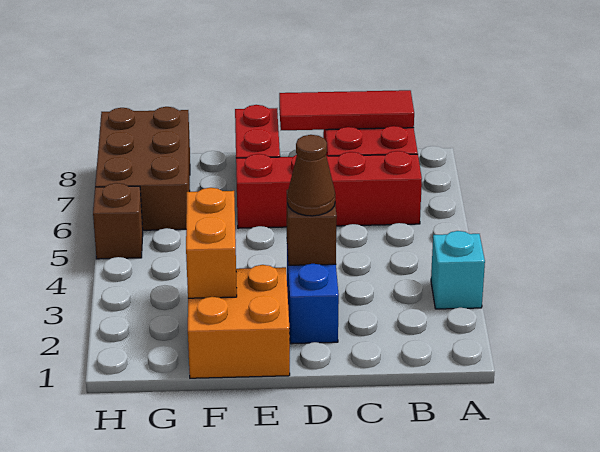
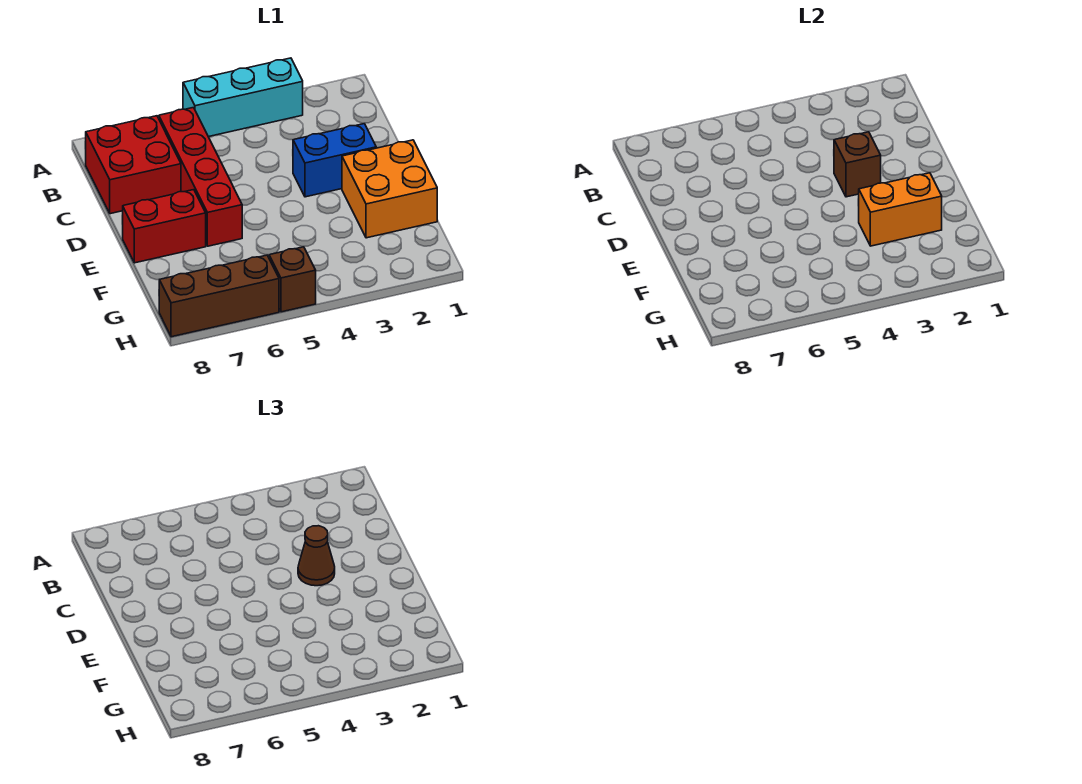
cyan brick A3 level 1 -> cyan brick A3:A5 level 1
red tile B8:D8 level 2 -> none
brown brick G6:H8 level 1 -> brown brick H6:H8 level 1

